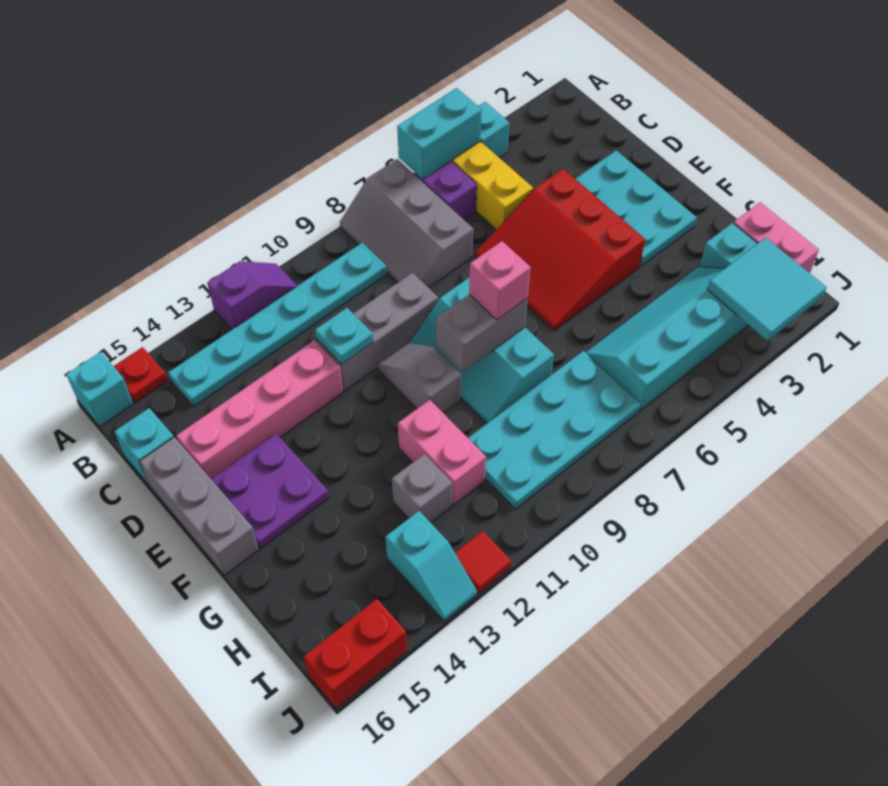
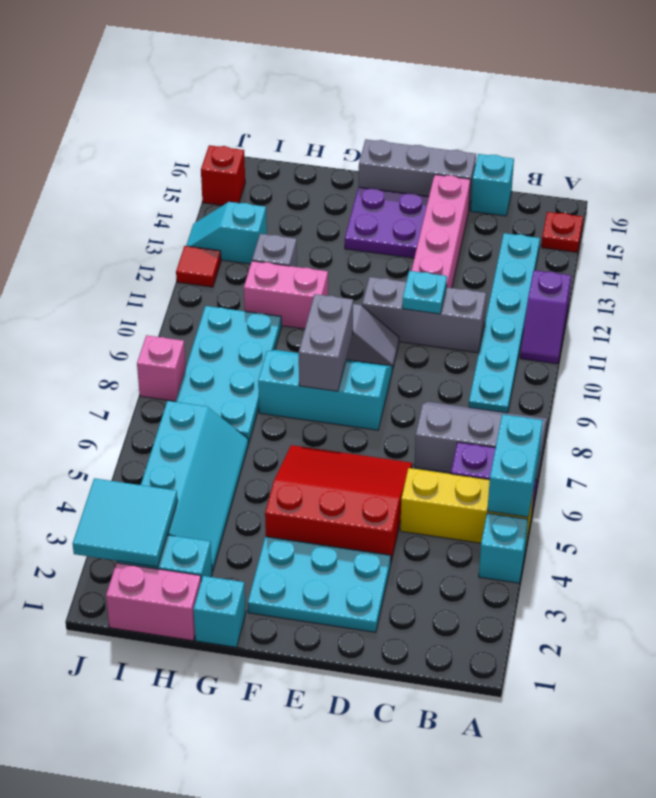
cyan brick A16 level 1 -> cyan brick G1 level 1
grey brick D9:D11 level 1 -> grey brick C11:E11 level 1
pink brick F8 level 3 -> pink brick J8 level 1
red brick J15:J16 level 1 -> red brick J15 level 1

